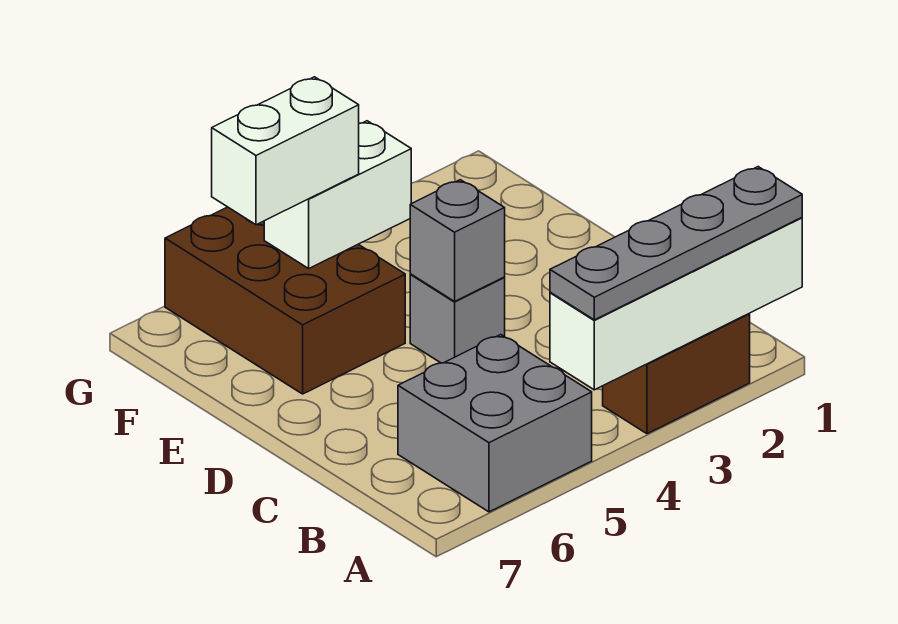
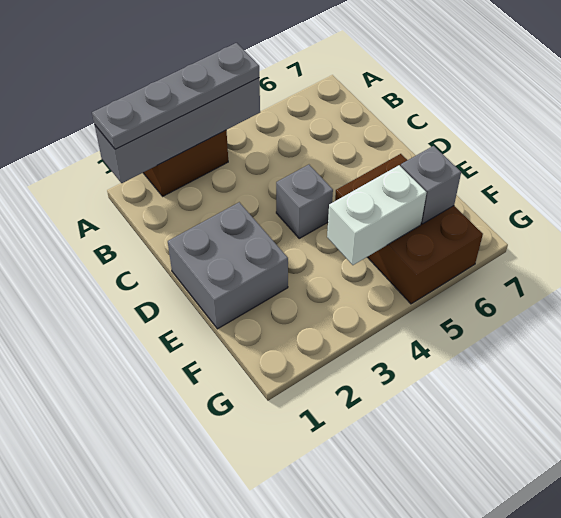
white brick A1:A4 level 2 -> grey brick A1:A4 level 2
grey brick A5:B6 level 1 -> grey brick D1:E2 level 1
grey brick D4 level 2 -> grey brick F6 level 2
white brick F5:F6 level 3 -> none

